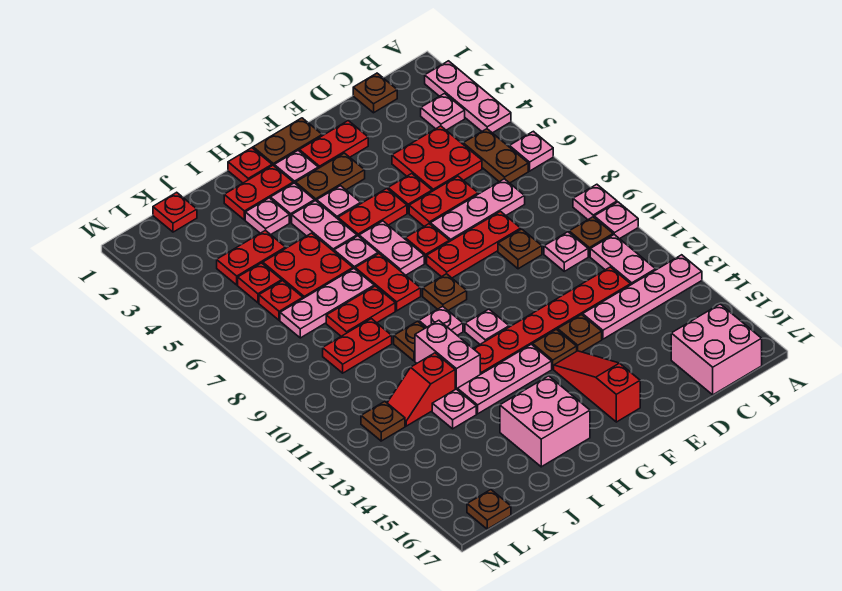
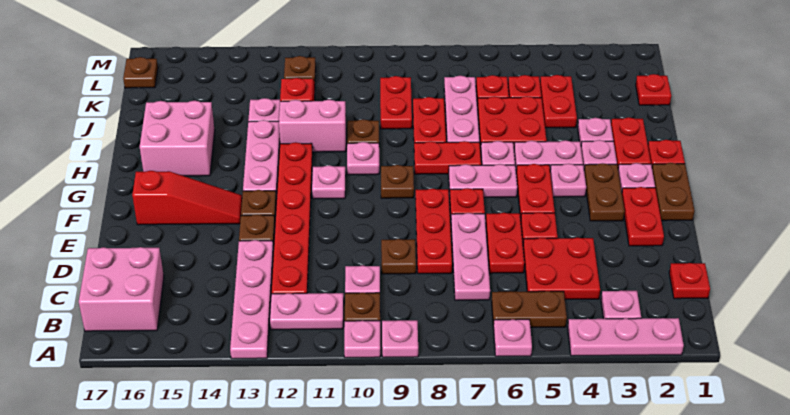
brown plate C1 level 1 -> red plate C1 level 1

